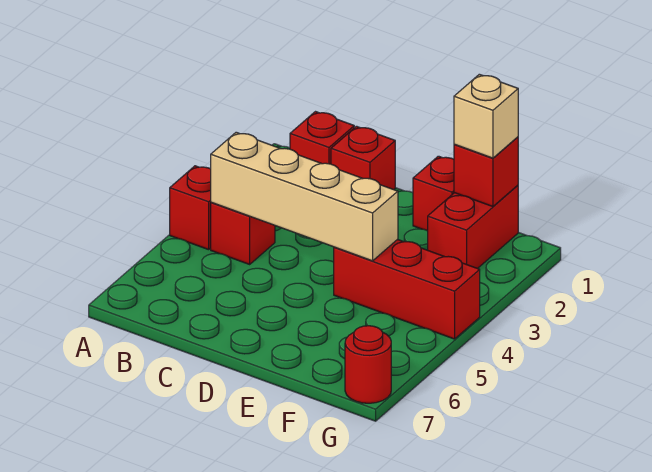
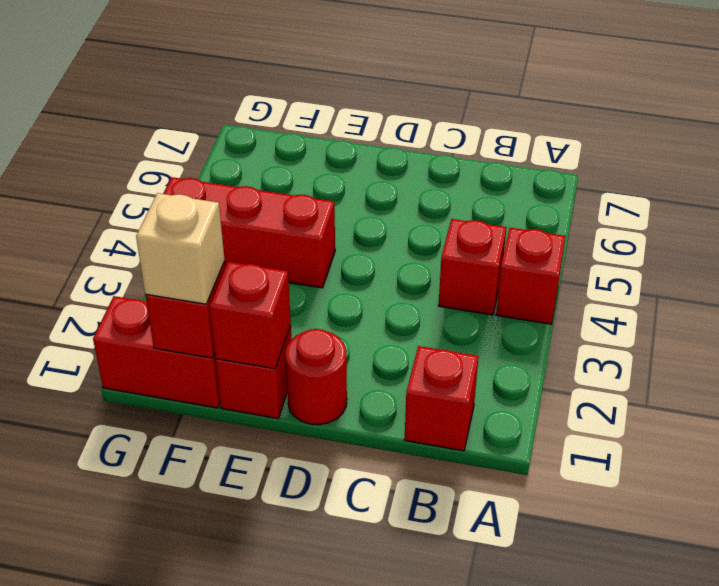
tan brick B4:E4 level 2 -> none
red brick C1 level 1 -> red brick E1 level 2
red brick F1:F2 level 1 -> red brick F1:G1 level 1
red round brick G7 level 1 -> red round brick D1 level 1

